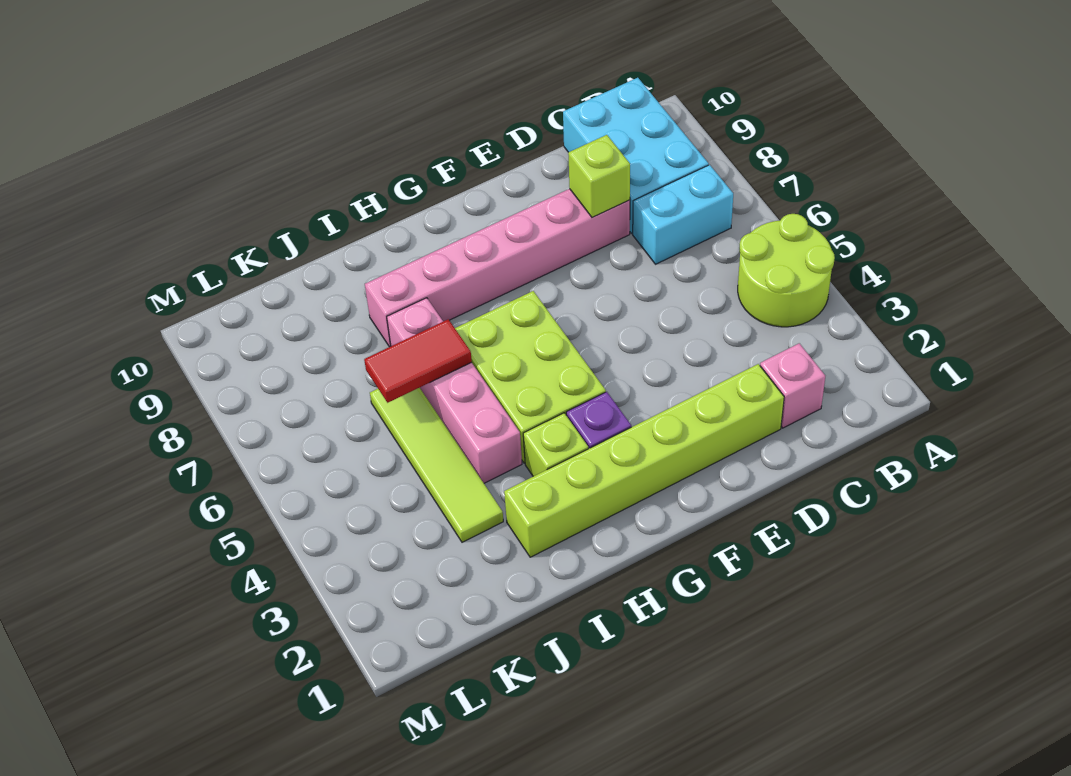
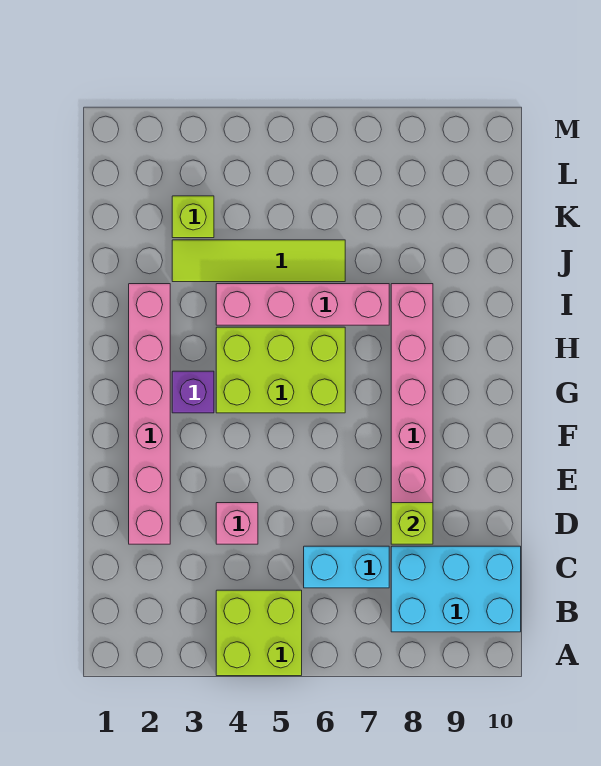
lime round brick A4:B5 level 1 -> lime brick A4:B5 level 1
cyan brick B7:C7 level 1 -> cyan brick C6:C7 level 1
pink brick C2 level 1 -> pink brick D4 level 1
lime brick D2:I2 level 1 -> pink brick D2:I2 level 1
lime brick H3 level 1 -> lime brick K3 level 1
red tile I6:J6 level 2 -> none

